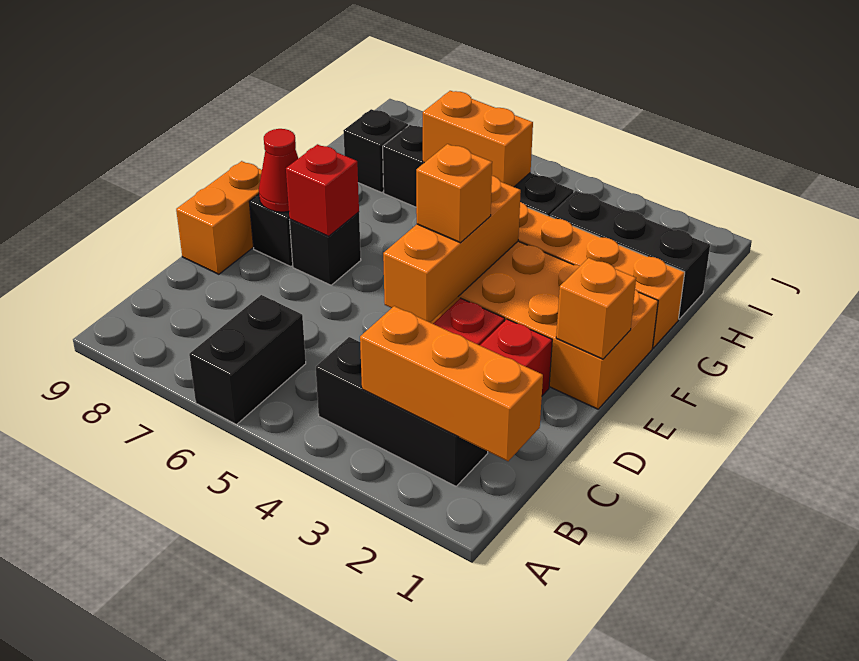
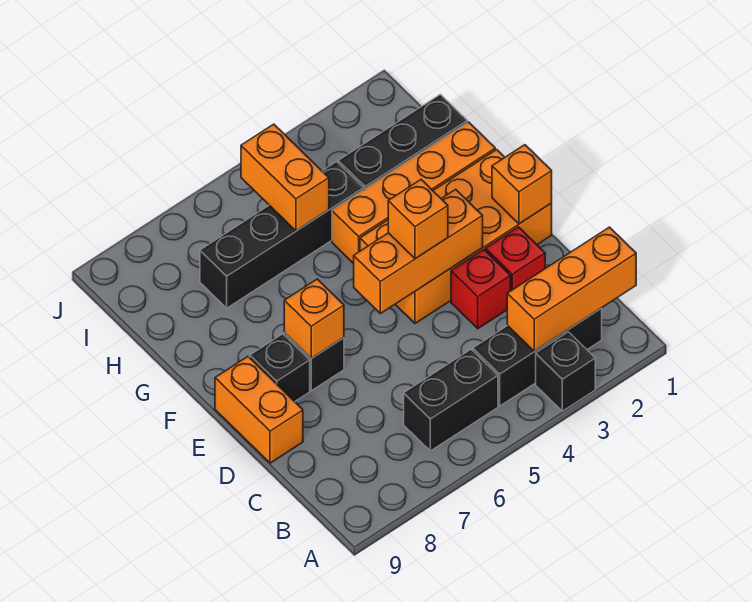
black brick A6:B6 level 1 -> black brick B5:B6 level 1
orange brick D4:F4 level 2 -> orange brick E3:E5 level 2
red brick E7 level 2 -> orange brick E7 level 2
red cone E8 level 2 -> none
orange brick H5:H6 level 2 -> orange brick H5:I5 level 2
black brick H8 level 1 -> black brick A3 level 1

